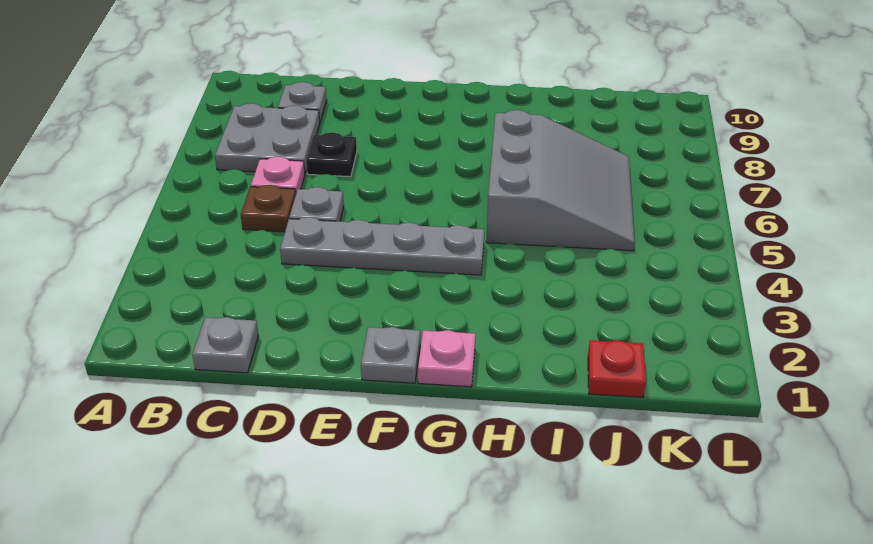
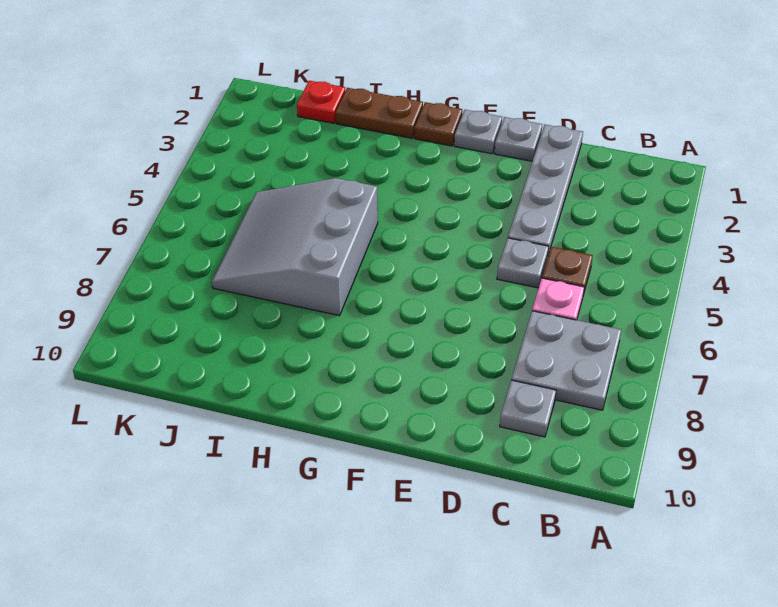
grey plate C1 level 1 -> grey plate E1 level 1
grey plate D4:G4 level 1 -> grey plate D1:D4 level 1
black plate D7 level 1 -> none
pink plate G1 level 1 -> brown plate G1 level 1
none -> brown plate H1:I1 level 1

